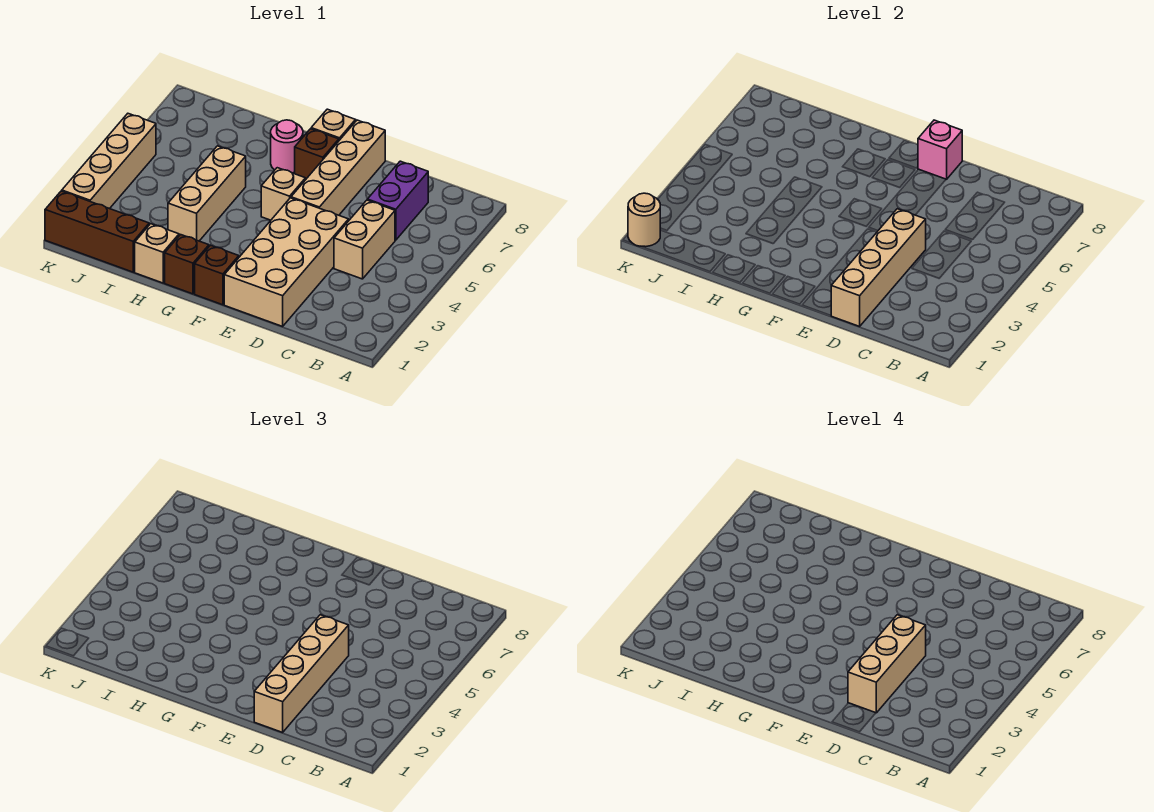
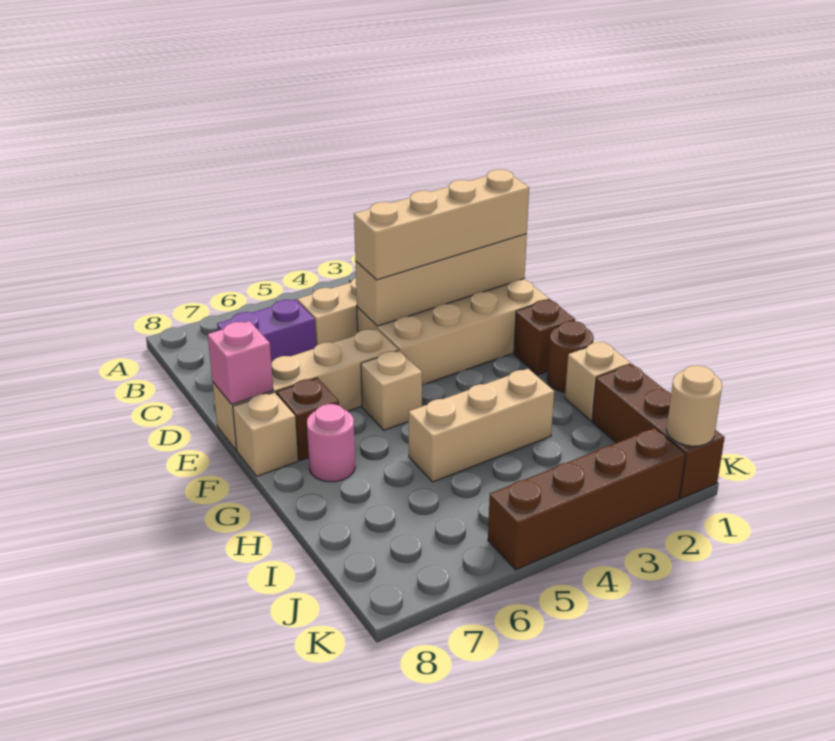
tan brick D2:D4 level 4 -> none
brown brick G1 level 1 -> brown round brick G1 level 1
tan brick K2:K5 level 1 -> brown brick K2:K5 level 1

